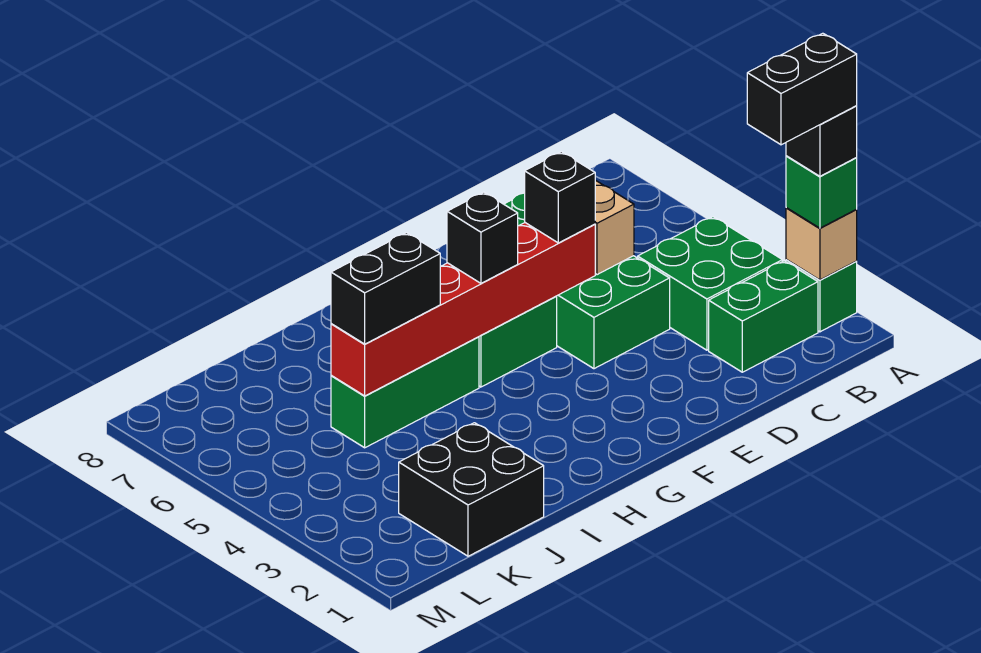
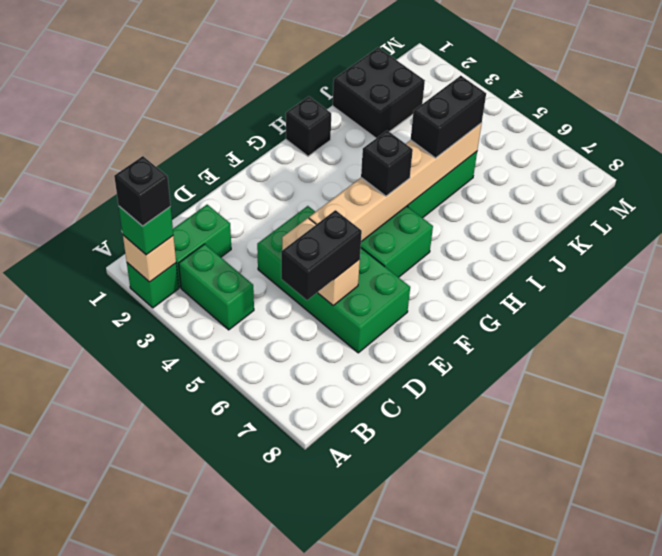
black brick A2:B2 level 5 -> black brick C6:D6 level 3
green brick B3:C4 level 1 -> green brick B3:B4 level 1
red brick E5:J5 level 2 -> tan brick E5:J5 level 2
black brick E5 level 3 -> black brick H1 level 1

